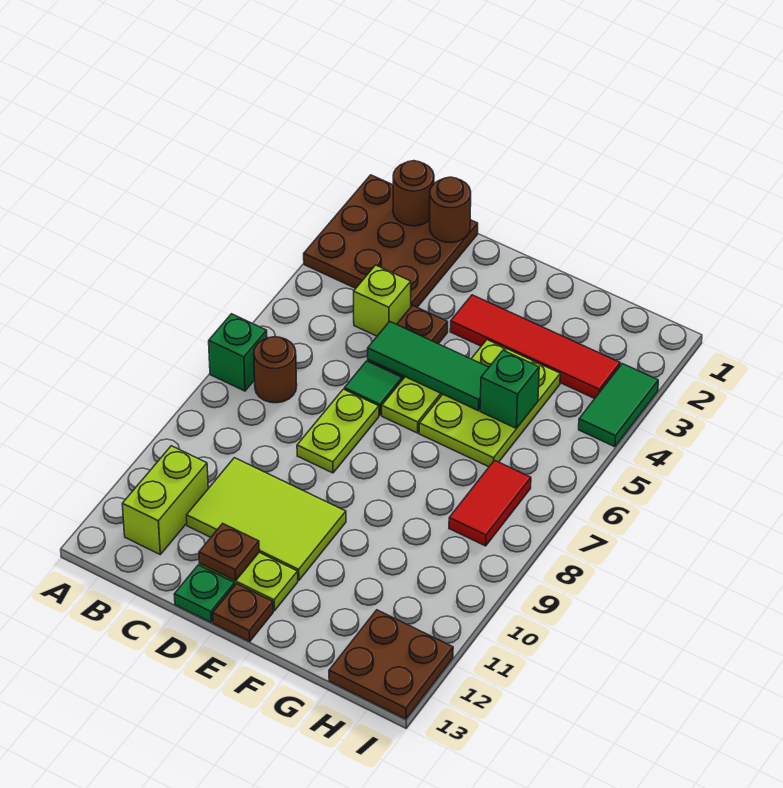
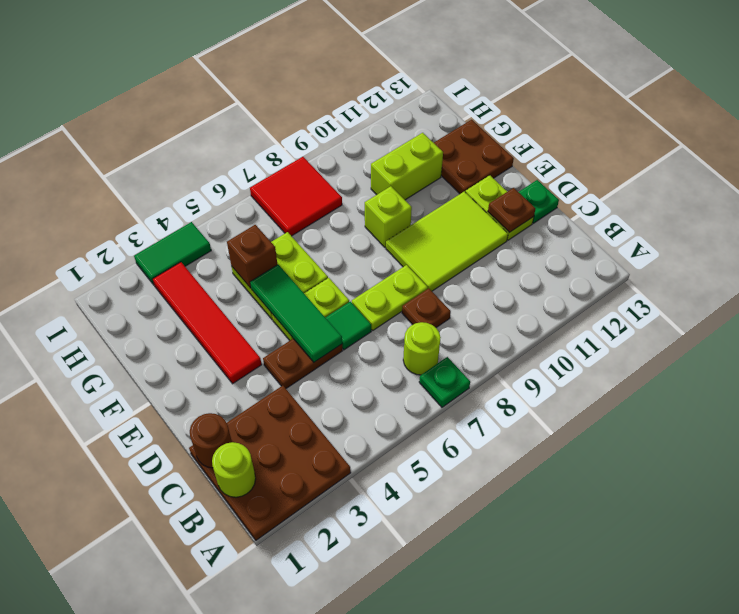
green brick A7 level 1 -> green plate A7 level 1
brown round brick B1 level 2 -> lime round brick B1 level 2
brown round brick B7 level 1 -> lime round brick B7 level 1
lime brick B11:B12 level 1 -> lime brick G10:G11 level 1
lime brick C4 level 1 -> lime brick F9 level 1
lime tile C10:E11 level 1 -> lime tile D9:E11 level 1
brown plate E13 level 1 -> brown plate C8 level 1
lime plate F4:G6 level 1 -> lime plate F5:G6 level 1
green brick G5 level 2 -> brown brick G5 level 2
red tile H7:H8 level 1 -> red tile H7:I8 level 1
brown plate H12:I13 level 1 -> brown plate F12:G13 level 1

